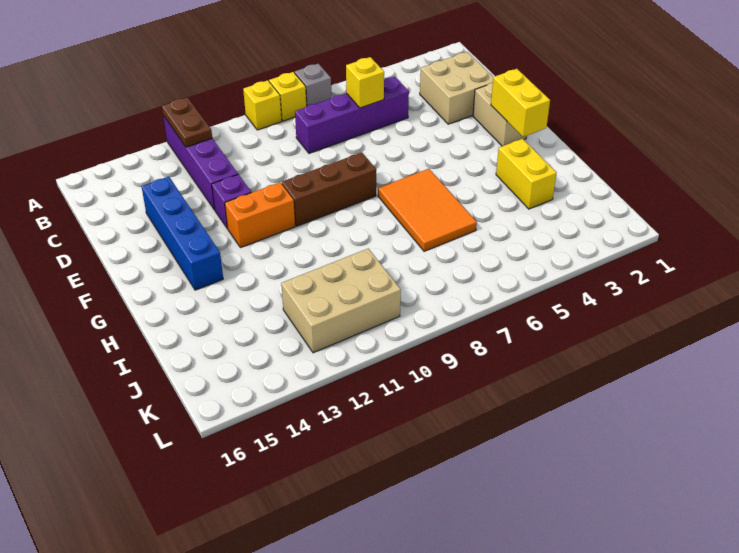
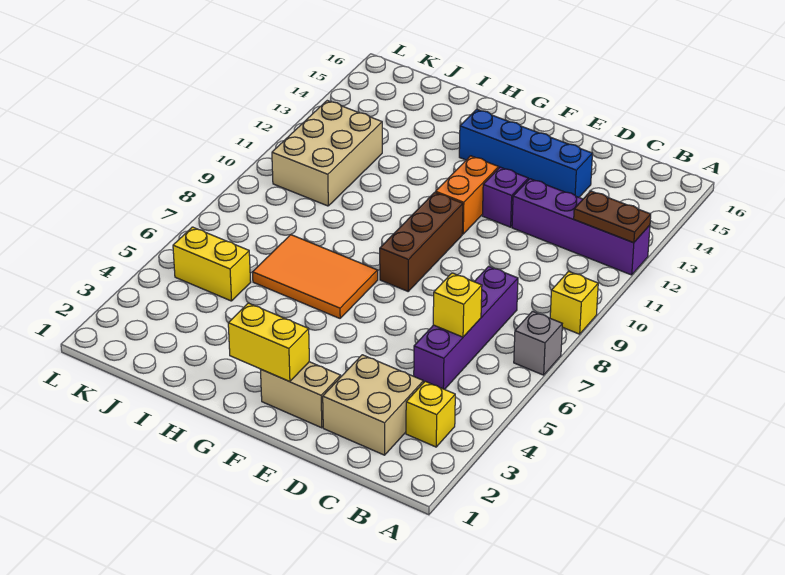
yellow brick A8 level 1 -> yellow brick B3 level 1
yellow brick H3:I3 level 1 -> yellow brick J5:K5 level 1

